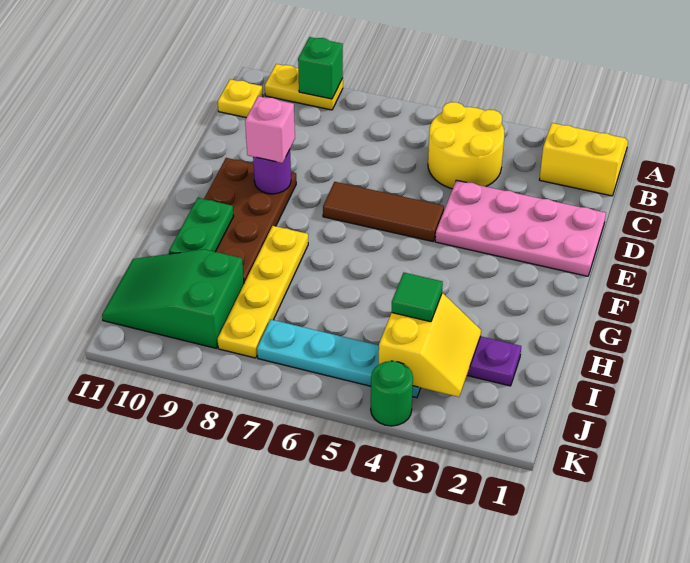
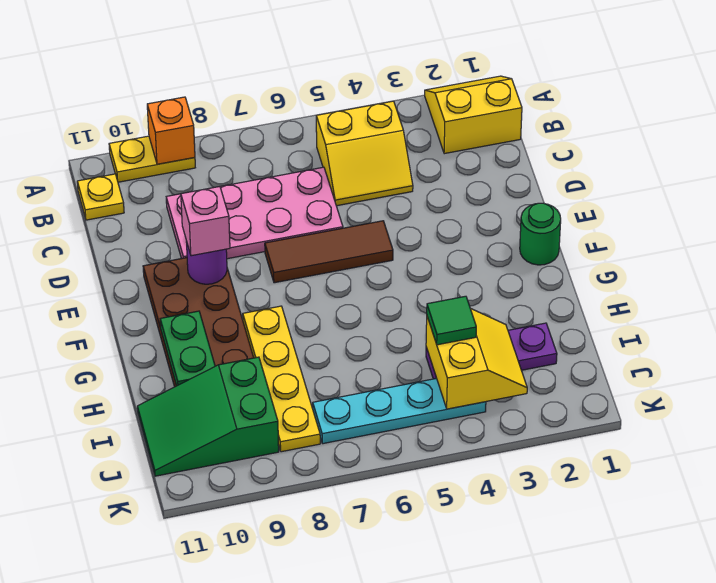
green brick A9 level 2 -> orange brick A9 level 2
yellow round brick B4:C5 level 1 -> yellow slope B4:C5 level 1 top B
pink plate D1:E4 level 1 -> pink plate C6:D9 level 1
green round brick K4 level 1 -> green round brick F1 level 1

